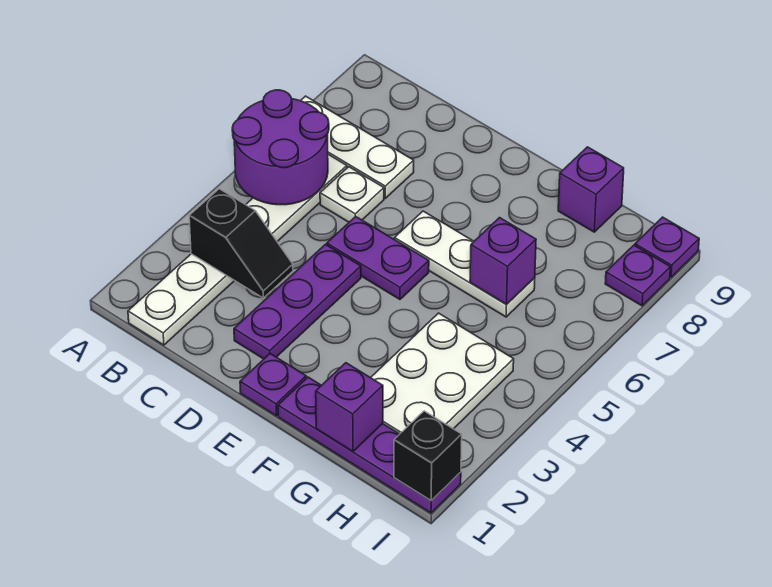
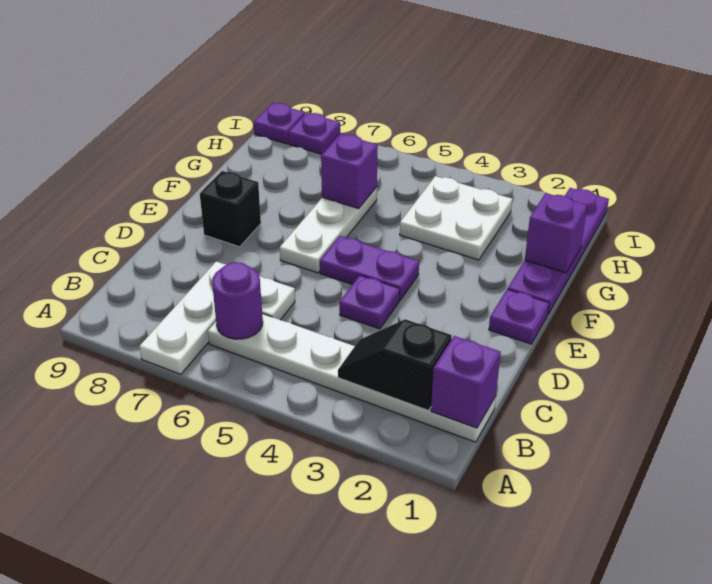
purple round brick A5:B6 level 2 -> purple round brick B6 level 2
black slope B3:C3 level 2 top B -> black slope B2:B3 level 2 top 2
purple plate D2:D4 level 1 -> purple plate D4 level 1
purple plate D5:E5 level 1 -> purple plate E4:E5 level 1
white plate G2:H4 level 1 -> white plate G3:H4 level 1
purple brick G9 level 1 -> purple brick B1 level 2
black brick I1 level 2 -> black brick E8 level 1

